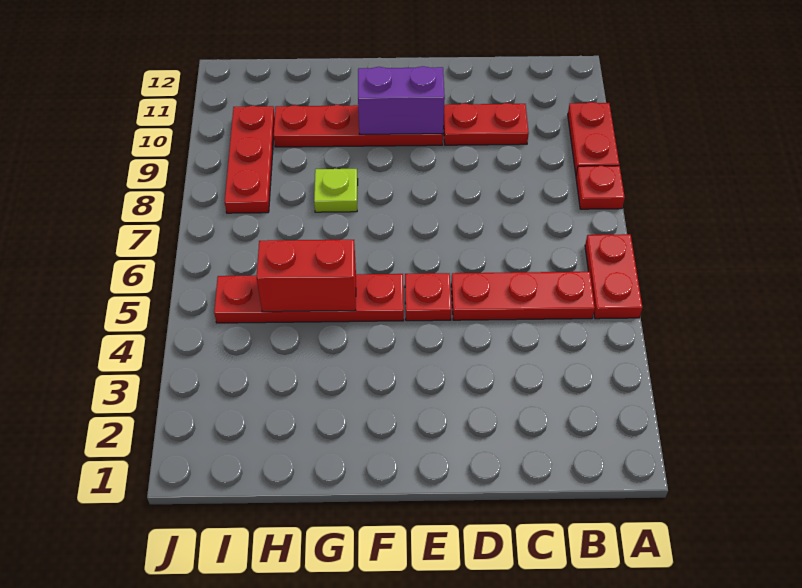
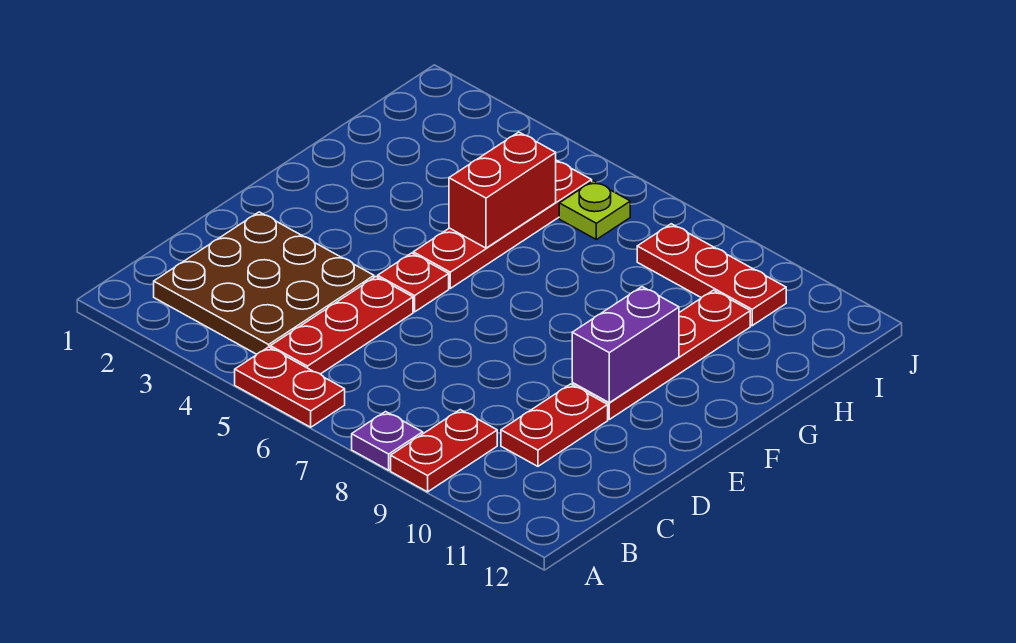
red plate A8 level 1 -> purple plate A8 level 1
red plate A9:A10 level 1 -> red plate A9:B9 level 1
none -> brown plate B2:D4 level 1
lime plate G8 level 1 -> lime plate I6 level 1

